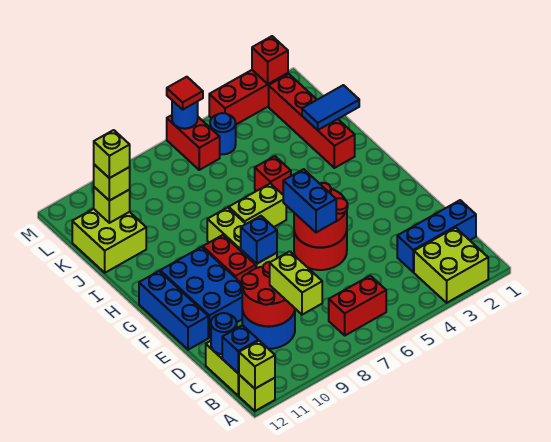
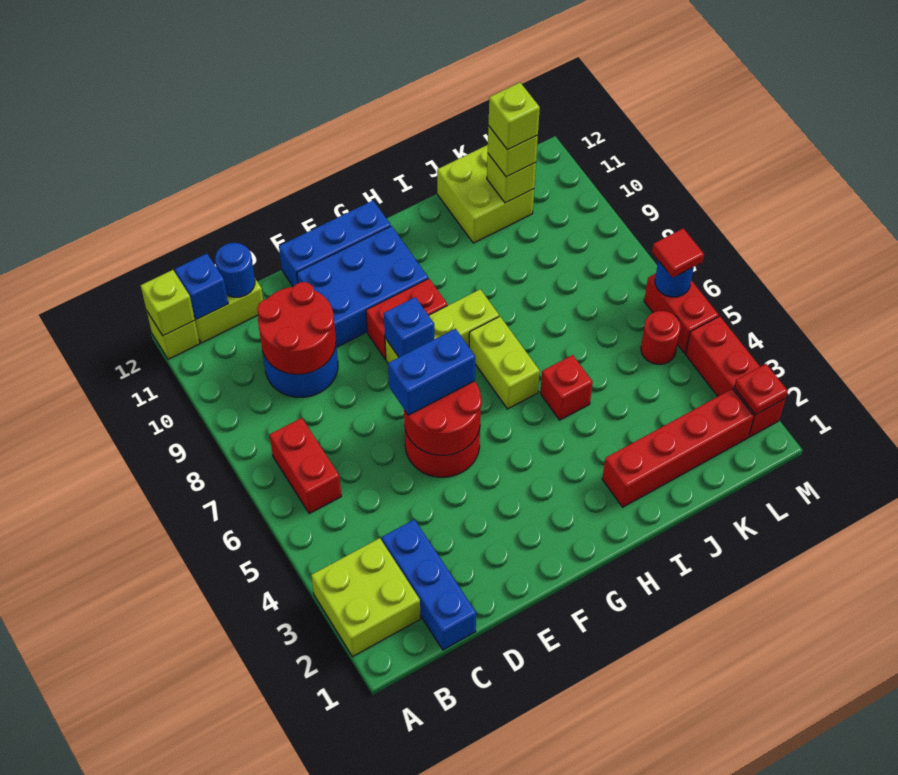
lime brick B9:C9 level 3 -> none
blue tile J1:J2 level 2 -> none
blue round brick L5 level 1 -> red round brick L5 level 1
red brick L6:M6 level 1 -> red brick M5:M6 level 1
red brick M2 level 2 -> red plate M2 level 2

